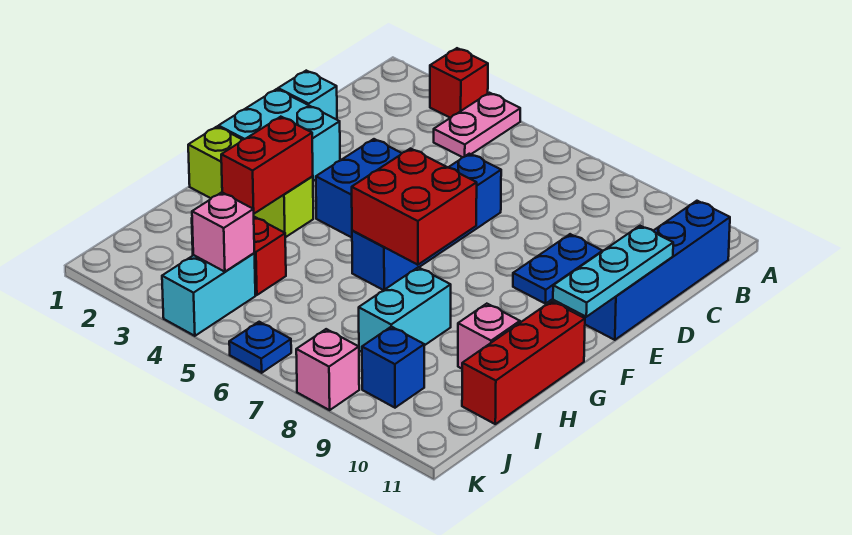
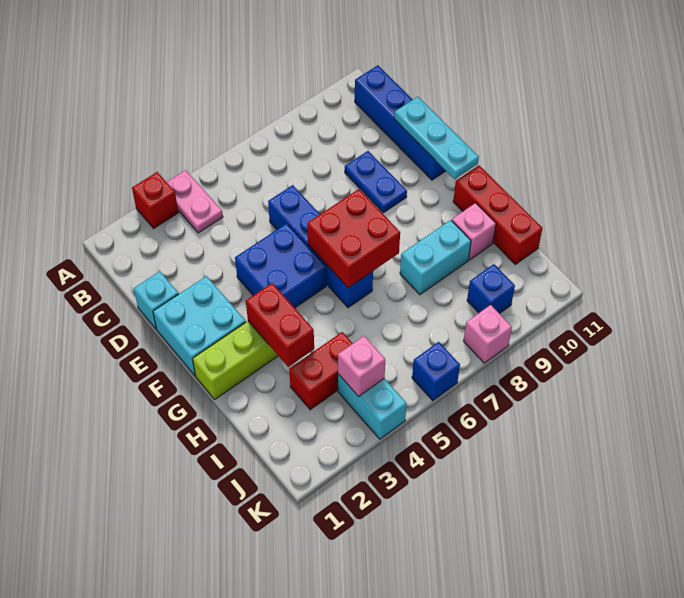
cyan brick H8:I8 level 1 -> cyan brick H8:H9 level 1
blue plate K6 level 1 -> blue brick K6 level 1

